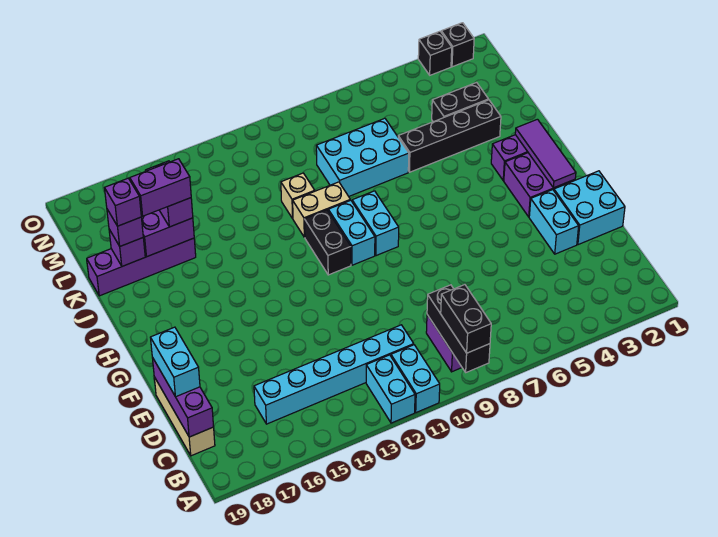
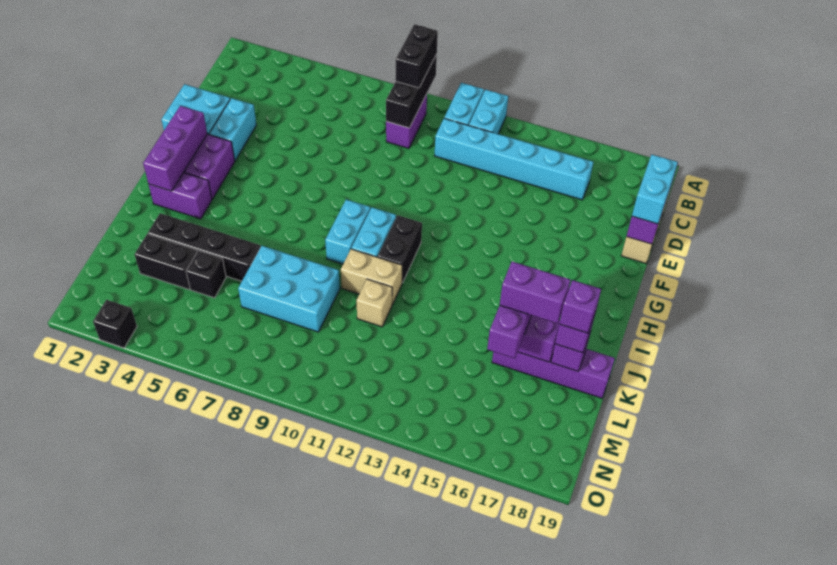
purple tile G2:I2 level 2 -> purple brick G2:I2 level 2
black brick O2 level 1 -> black brick L5 level 1

